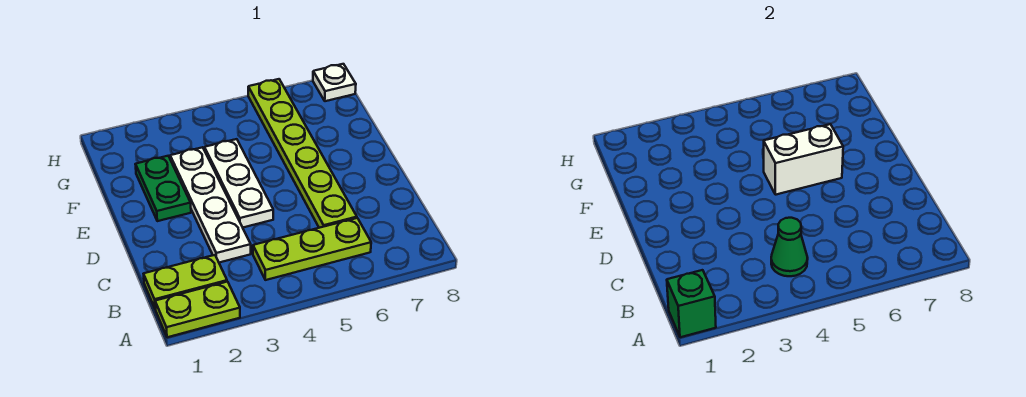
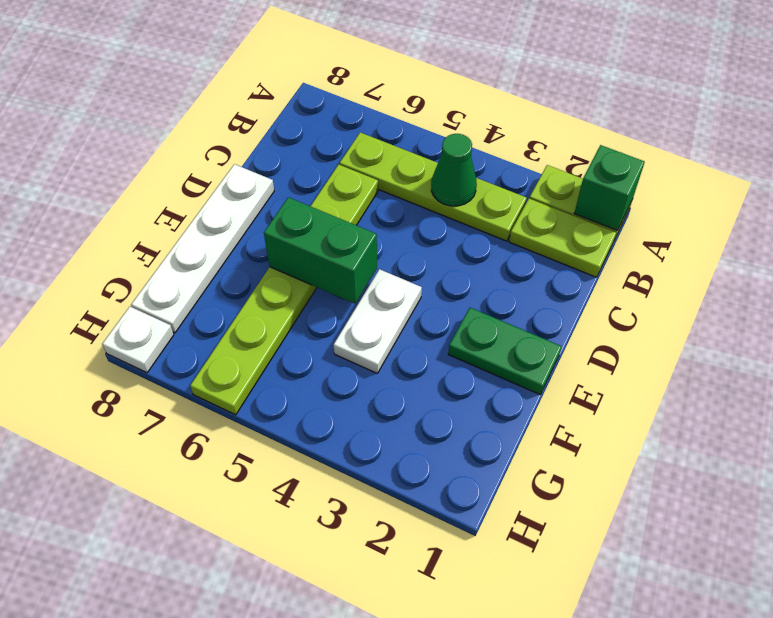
lime plate B4:B6 level 1 -> lime plate B3:B6 level 1
white plate C3:F3 level 1 -> white plate D8:G8 level 1
white plate D4:F4 level 1 -> white plate E4:F4 level 1
green plate E2:F2 level 1 -> green plate E1:E2 level 1
white brick E5:E6 level 2 -> green brick E5:E6 level 2

